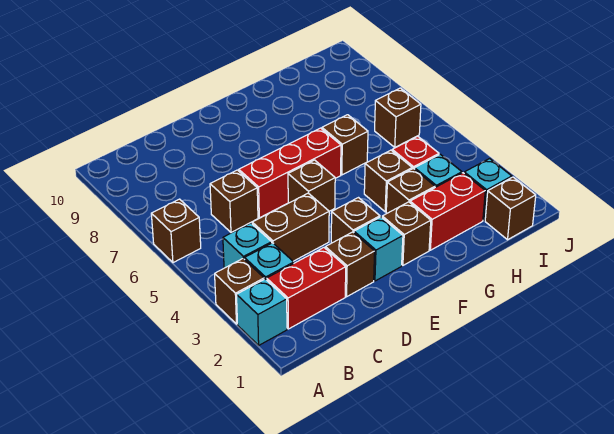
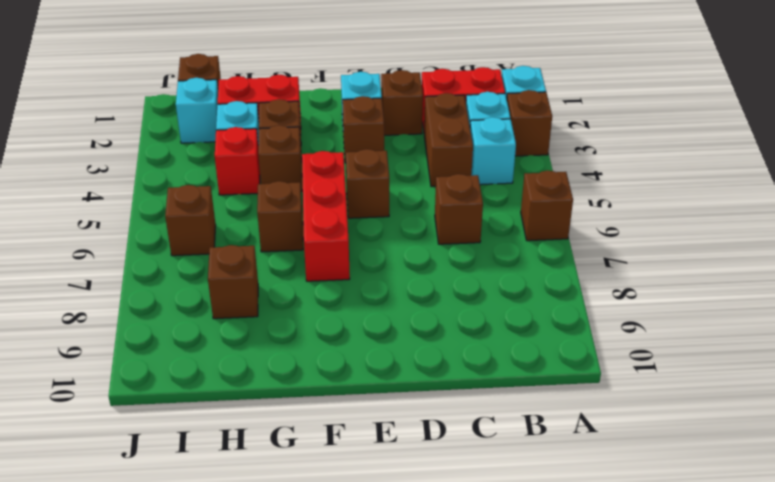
brown brick C4:D4 level 1 -> brown brick C3:C4 level 1
red brick D6:F6 level 1 -> red brick F5:F7 level 1
brown brick F2 level 1 -> brown brick H8 level 1

